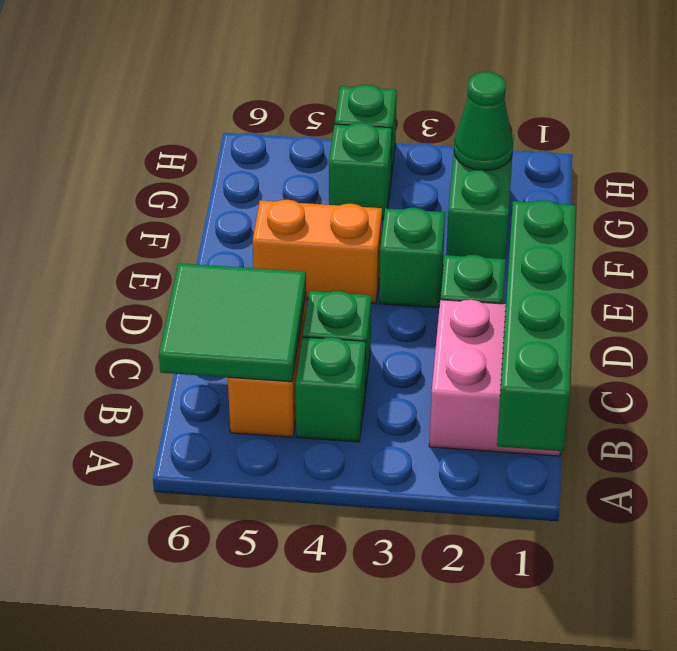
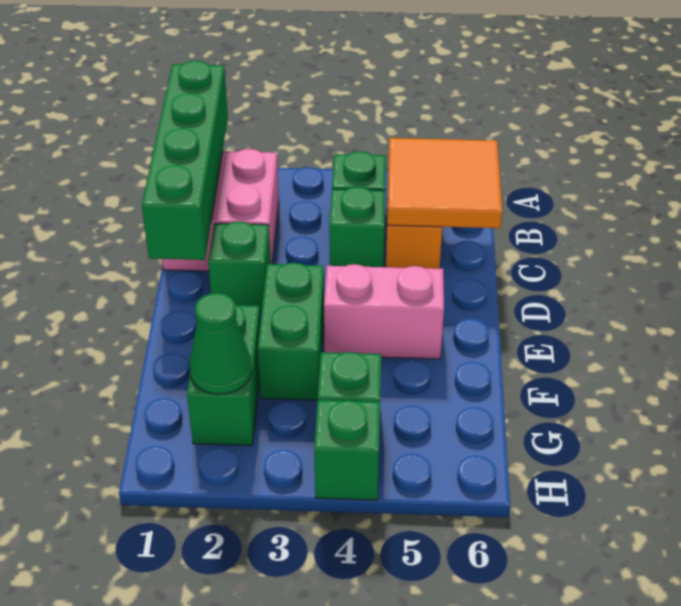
green tile B5:C6 level 2 -> orange tile B5:C6 level 2
green brick E3 level 1 -> green brick E3:F3 level 1
orange brick E4:E5 level 1 -> pink brick E4:E5 level 1

